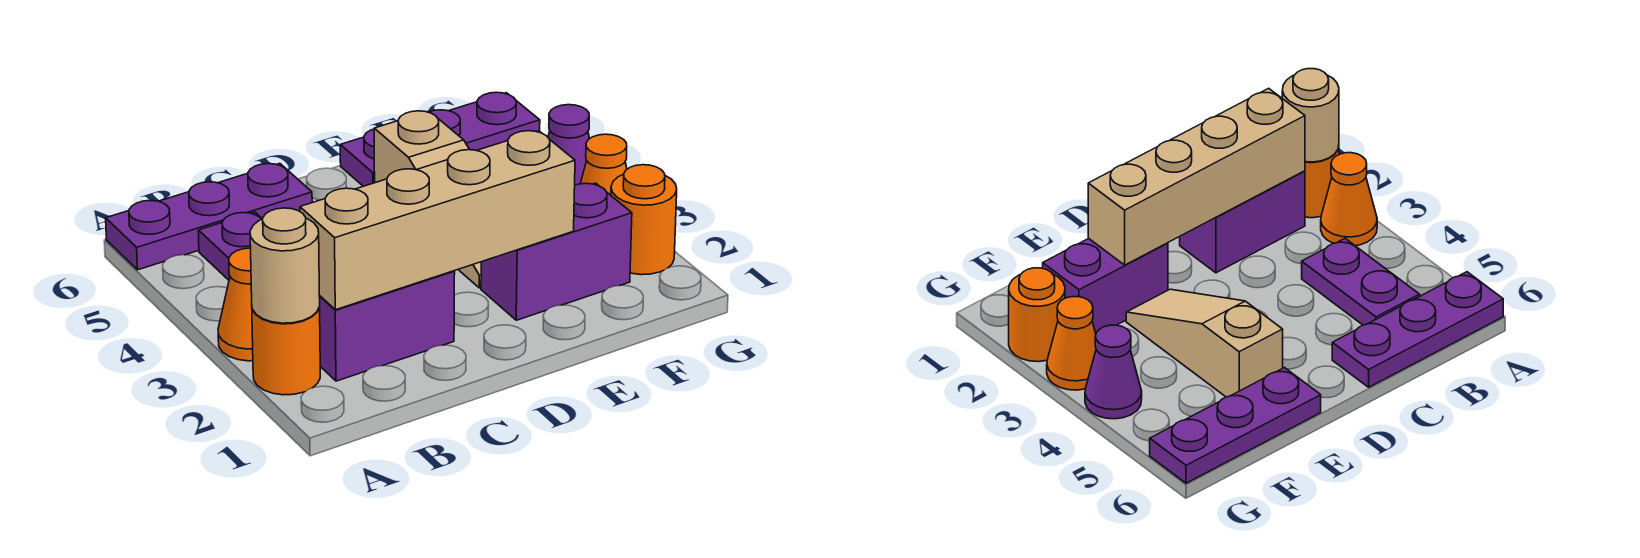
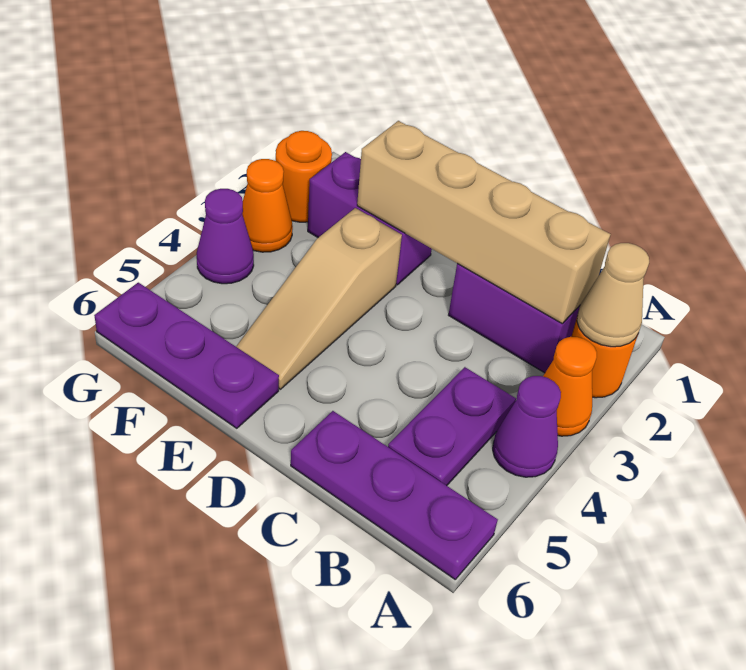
tan round brick A2 level 2 -> tan cone A2 level 2
none -> purple cone A4 level 1
tan slope E3:E5 level 1 top 5 -> tan slope E3:E5 level 1 top 3

